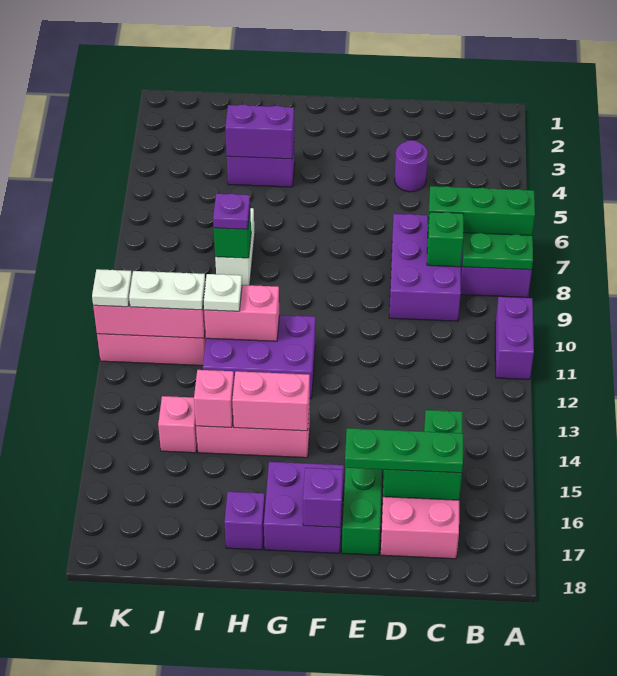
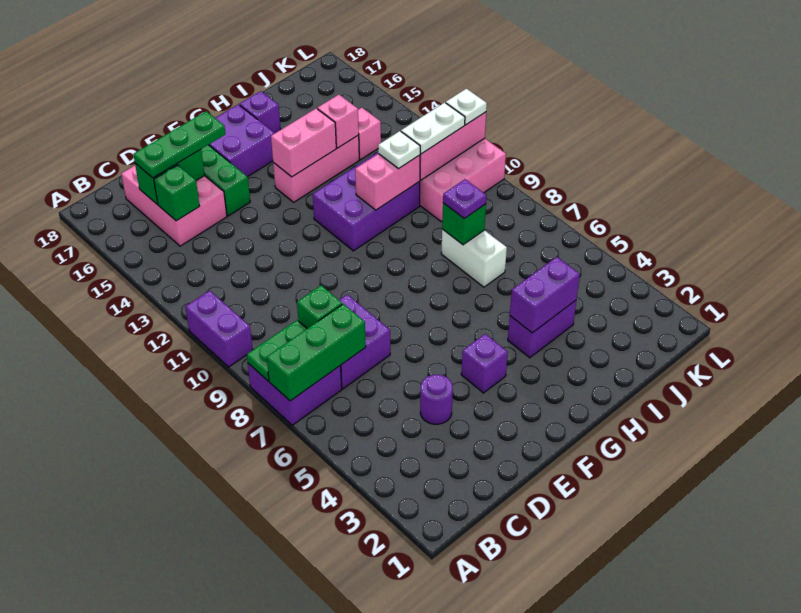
purple brick C7:D9 level 1 -> purple brick C7:D8 level 1
purple brick F17 level 2 -> purple brick F4 level 1

